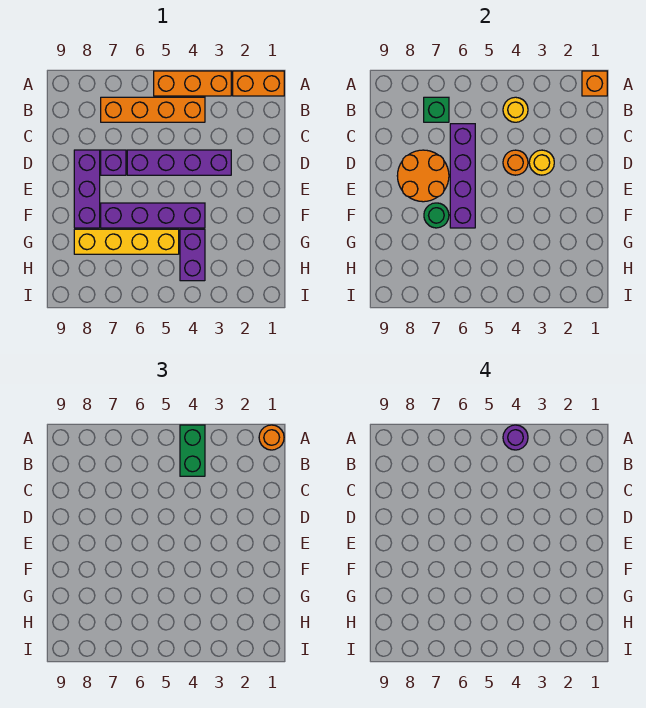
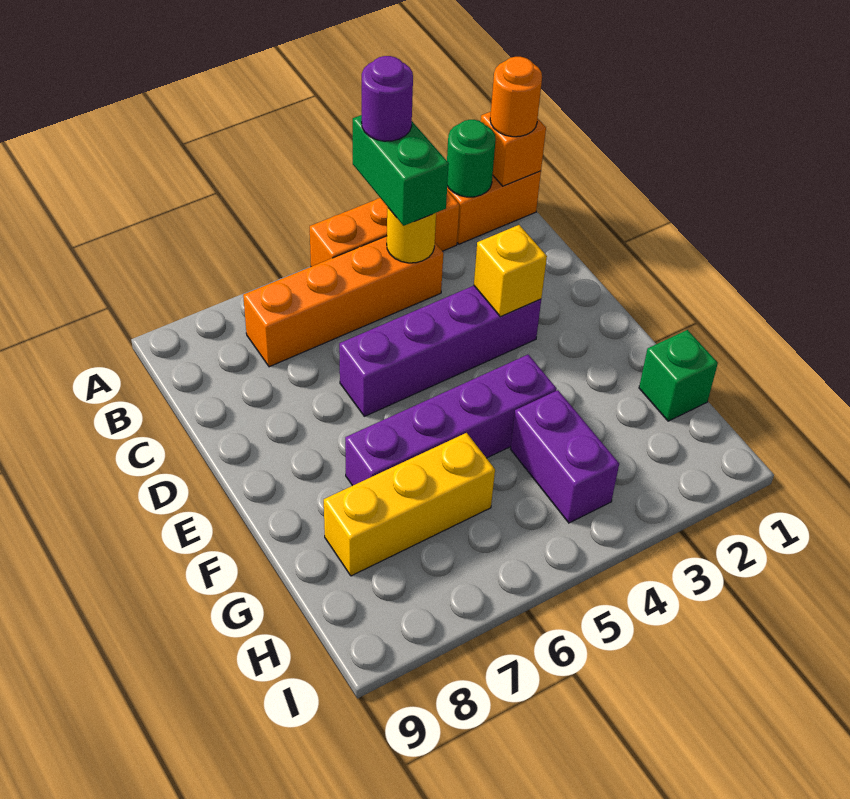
green brick B7 level 2 -> green brick G1 level 1
purple brick C6:F6 level 2 -> none
yellow round brick D3 level 2 -> yellow brick D3 level 2
orange round brick D4 level 2 -> none
purple brick D7 level 1 -> none
orange round brick D7:E8 level 2 -> none
purple brick D8:F8 level 1 -> none
green round brick F7 level 2 -> green round brick A2 level 2
yellow brick G5:G8 level 1 -> yellow brick G6:G8 level 1

